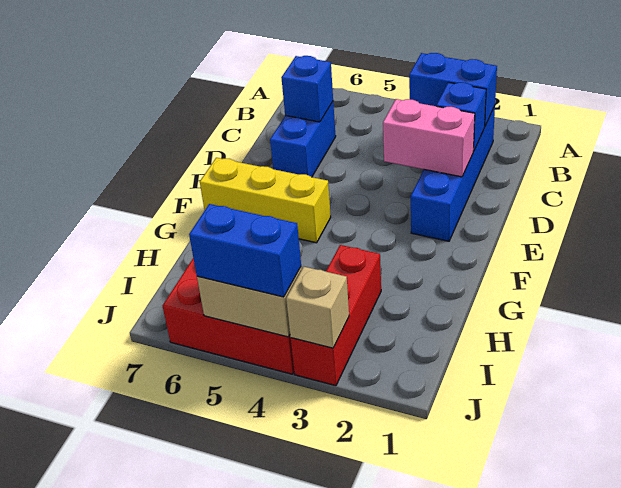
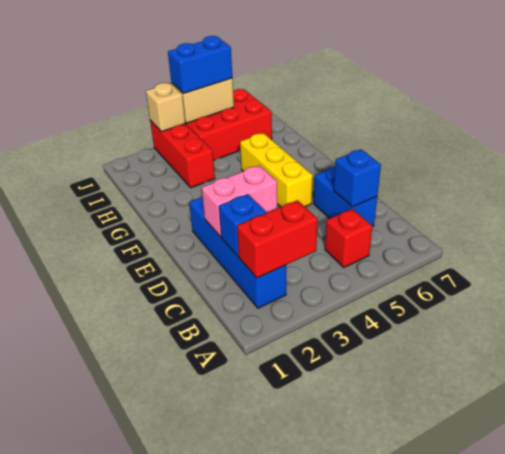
blue brick B2:B3 level 2 -> red brick B2:B3 level 2
none -> red brick B5 level 1
yellow brick F5:F7 level 1 -> yellow brick E5:G5 level 1

